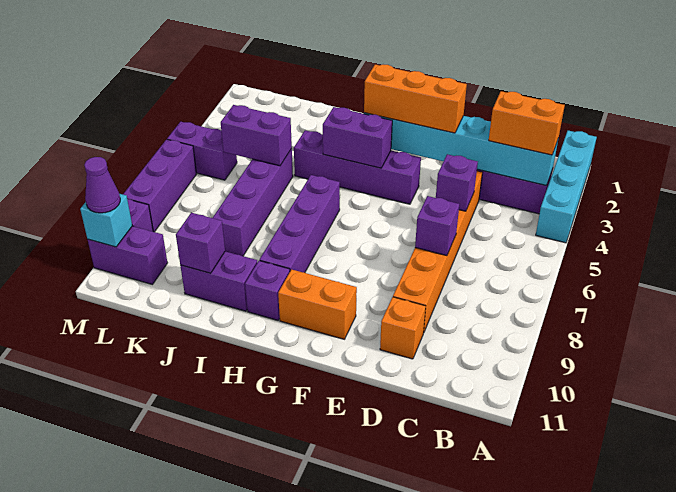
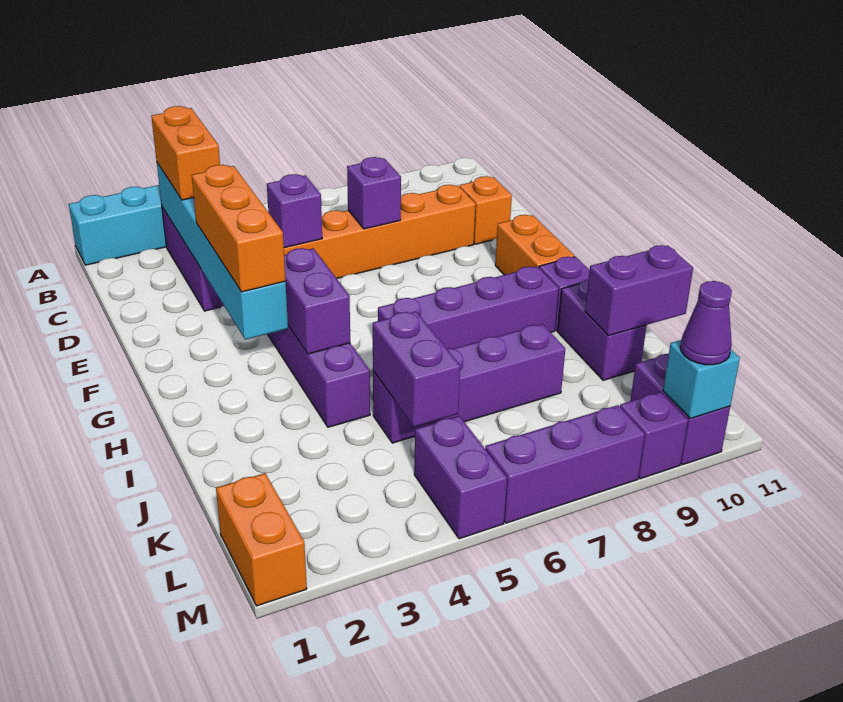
purple brick J10 level 2 -> purple brick J10:J11 level 2
none -> orange brick L1:M1 level 1

